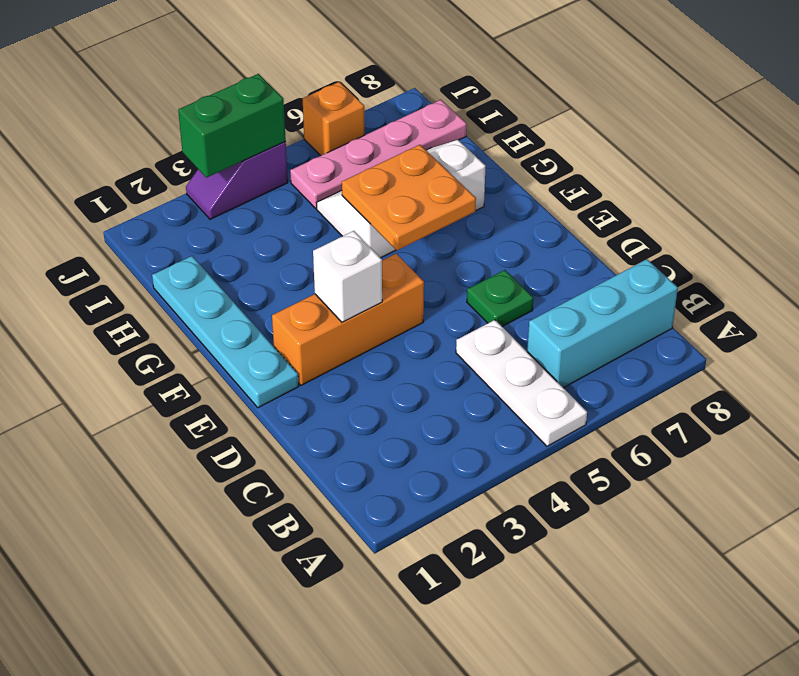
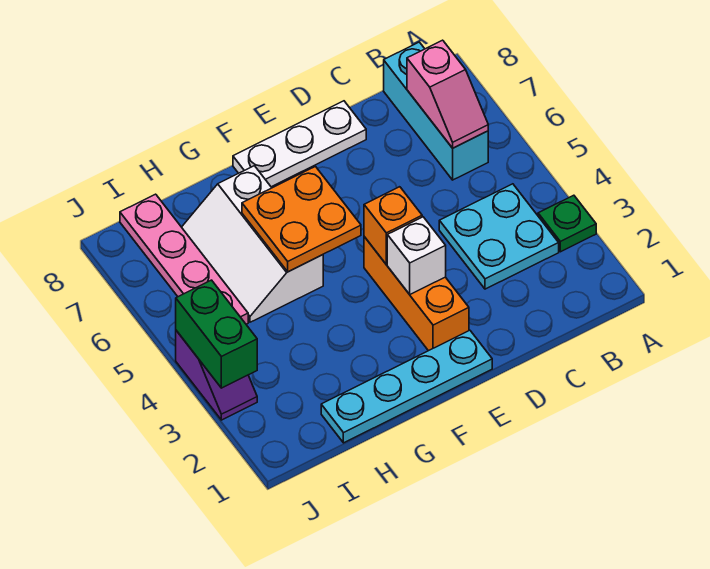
white plate A5:C5 level 1 -> white plate D8:F8 level 1
none -> cyan plate B3:C4 level 1
none -> pink slope B6:B7 level 2 top 7
green plate D6 level 1 -> green plate A3 level 1
orange brick J6 level 1 -> orange brick E4 level 2

